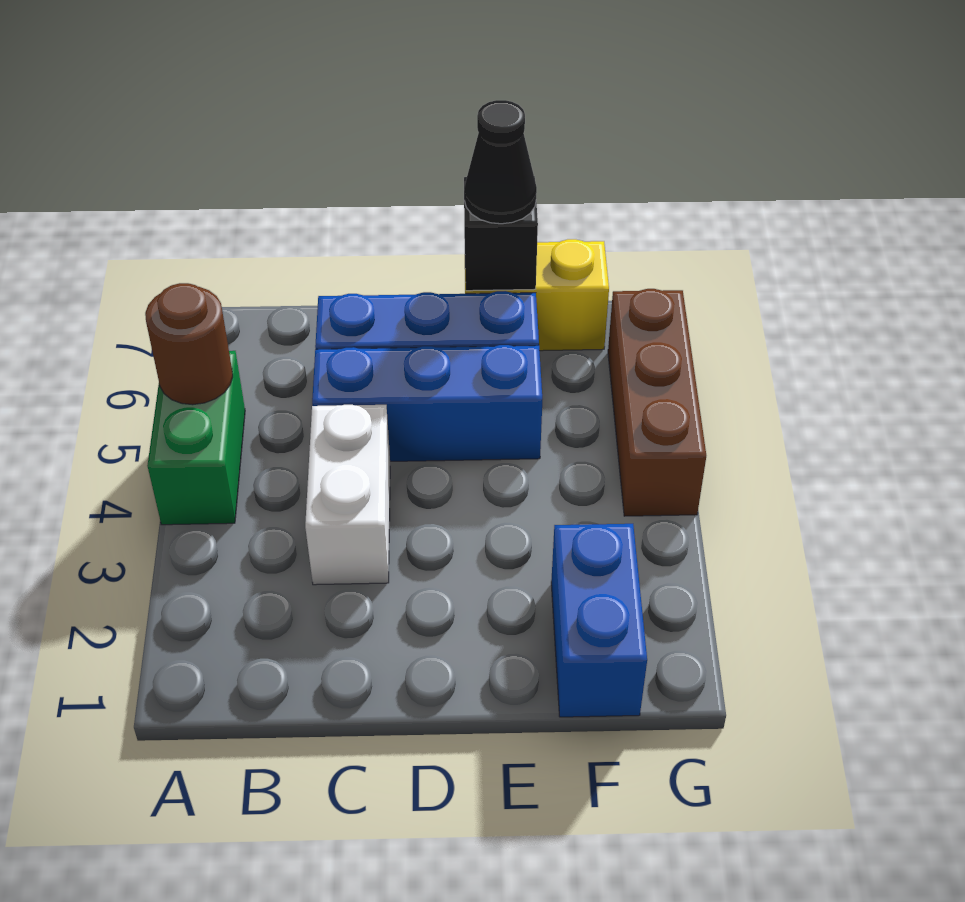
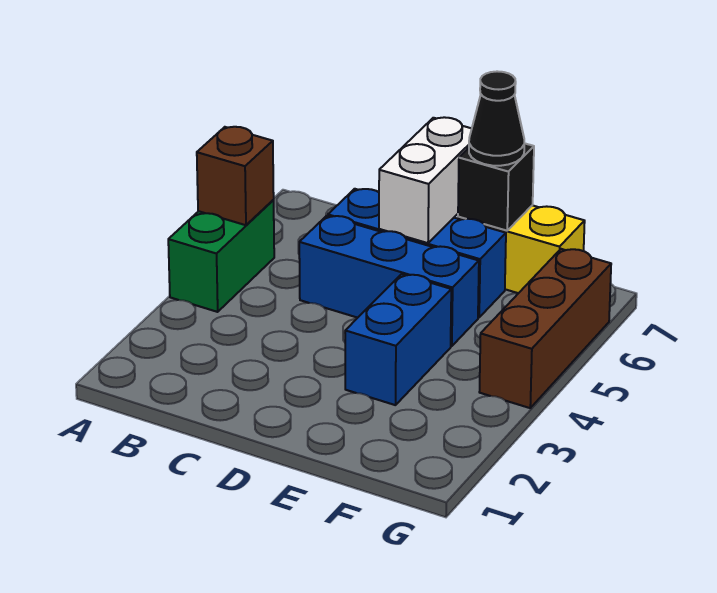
brown round brick A5 level 2 -> brown brick A5 level 2
white brick C3:C4 level 1 -> white brick D6:D7 level 2
blue brick F1:F2 level 1 -> blue brick E3:E4 level 1

